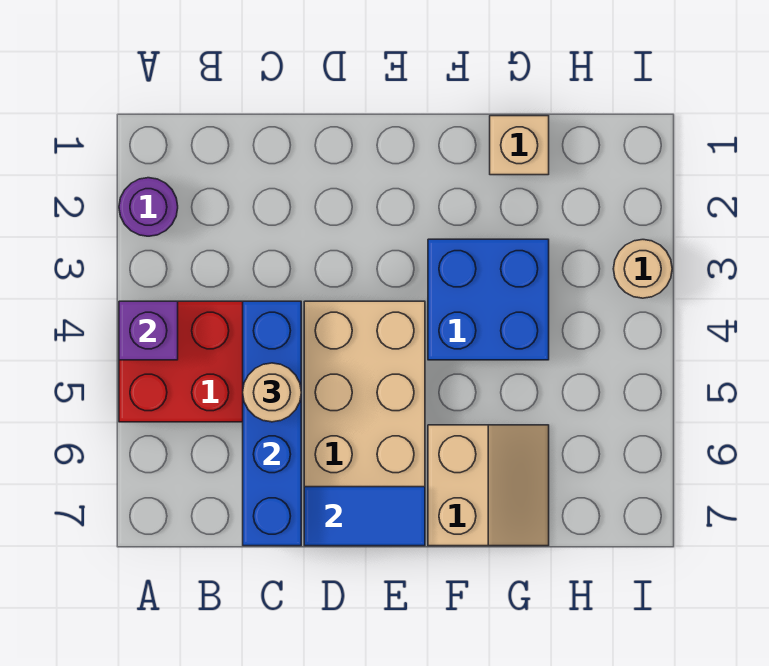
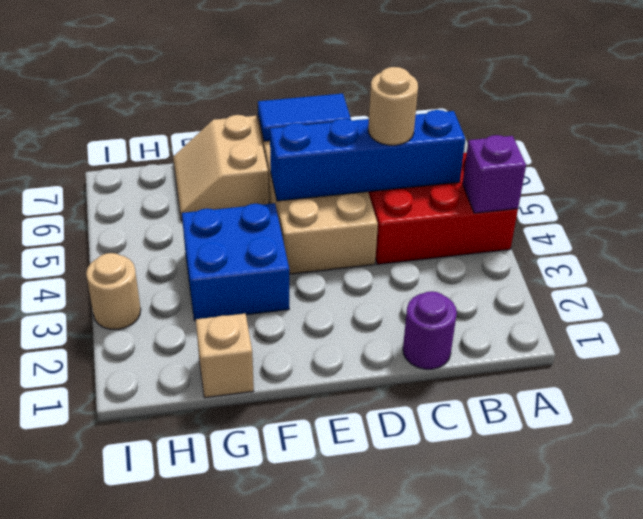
purple round brick A2 level 1 -> purple round brick C1 level 1
blue brick C4:C7 level 2 -> blue brick B5:E5 level 2

